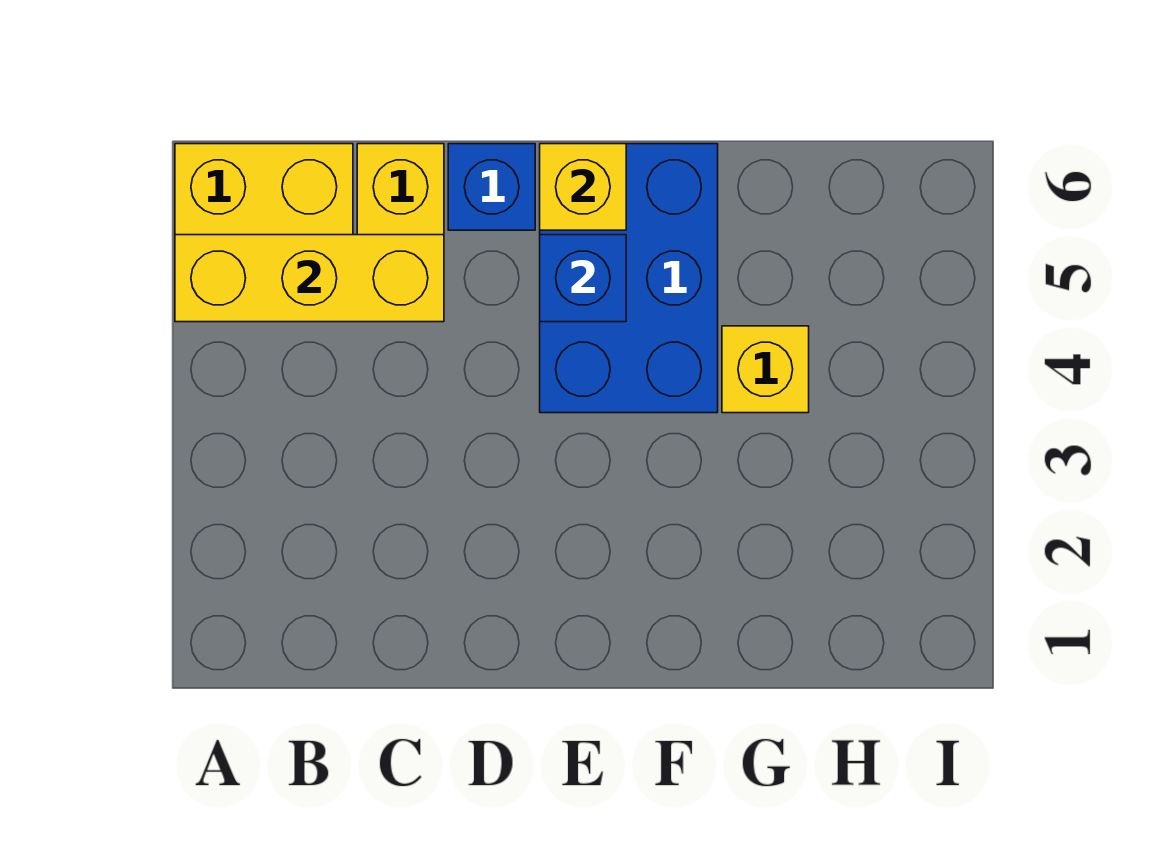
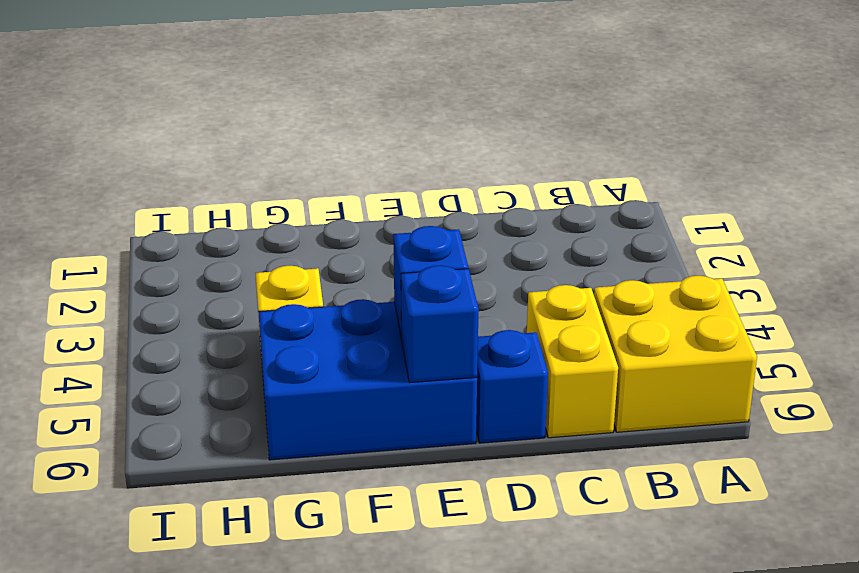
yellow brick A5:C5 level 2 -> none
blue brick E4:F6 level 1 -> blue brick E5:G6 level 1
yellow brick E6 level 2 -> blue brick E6 level 2

